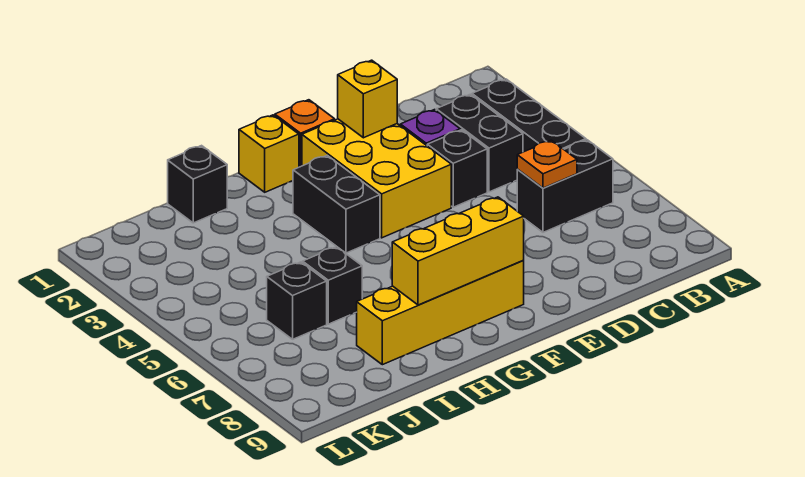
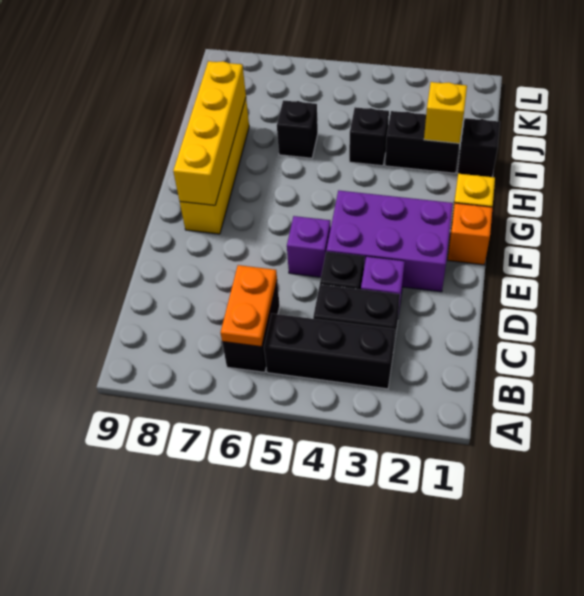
orange plate C6 level 2 -> orange plate B6:C6 level 2
yellow brick E2:F4 level 1 -> purple brick E2:F4 level 1
yellow brick E2 level 2 -> yellow brick I2 level 2
none -> purple brick E5 level 1
yellow brick F8:H8 level 2 -> yellow brick F8:I8 level 2
black brick G3:G4 level 1 -> black brick I2:I3 level 1
black brick J6 level 1 -> black brick I4 level 1

